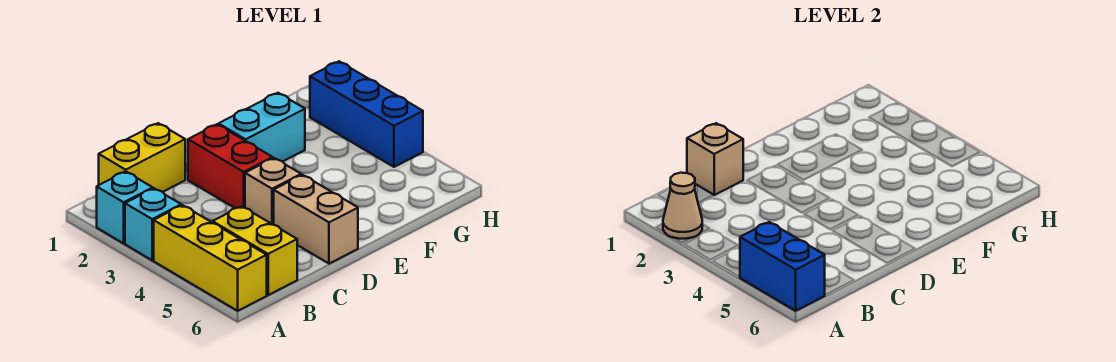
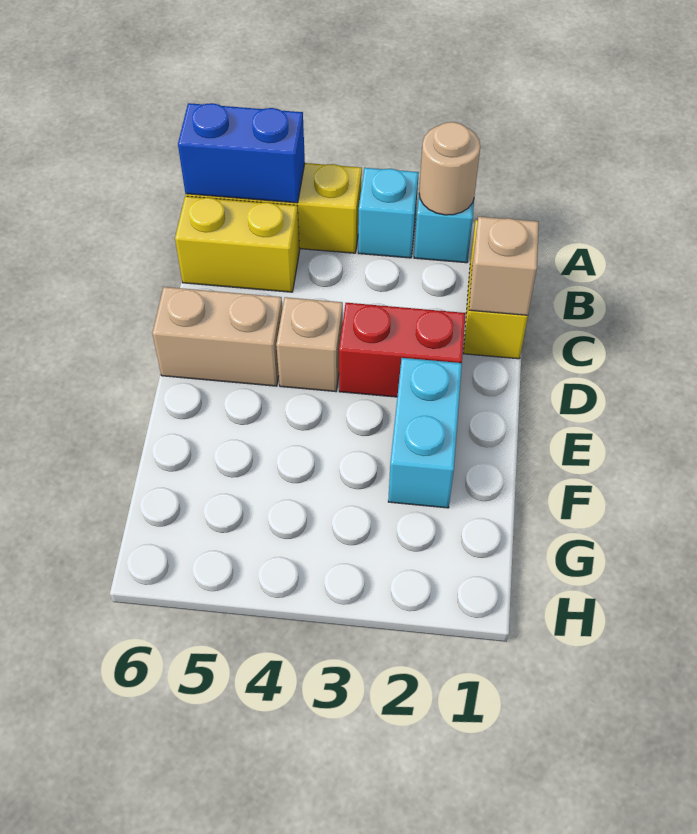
tan cone A2 level 2 -> tan round brick A2 level 2
blue brick H2:H4 level 1 -> none

